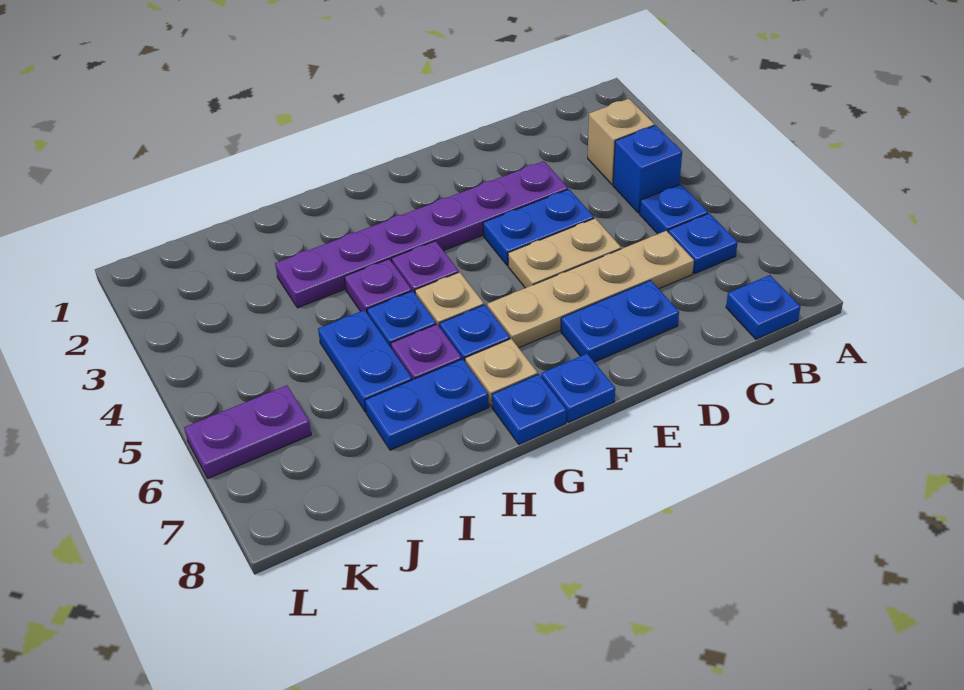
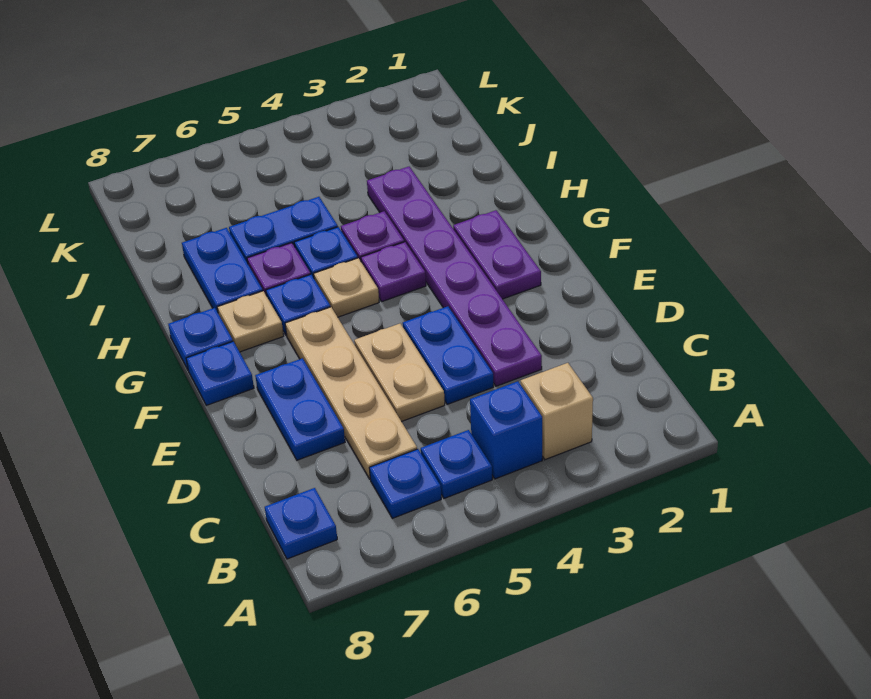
purple plate K6:L6 level 1 -> purple plate F2:G2 level 1

